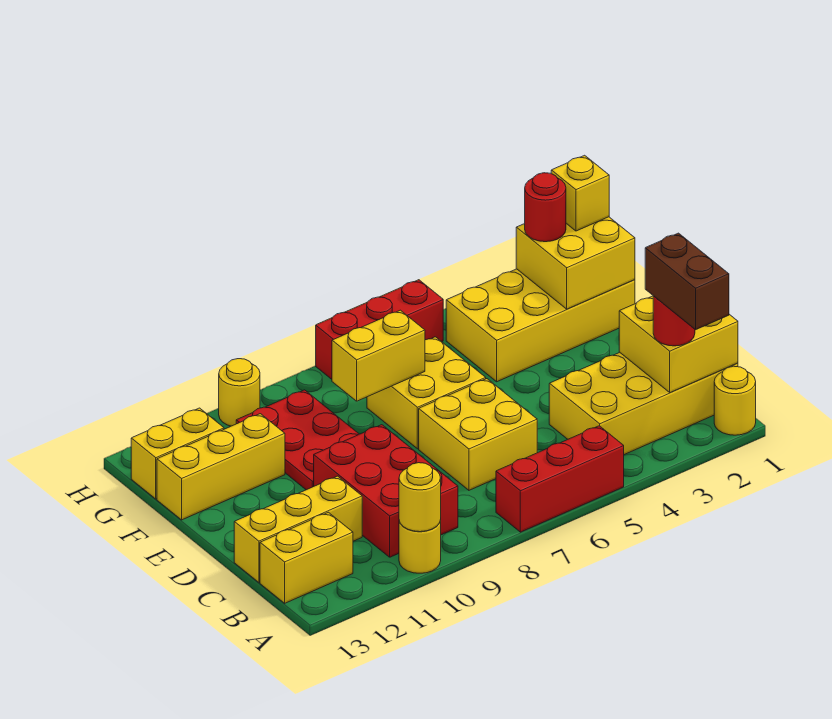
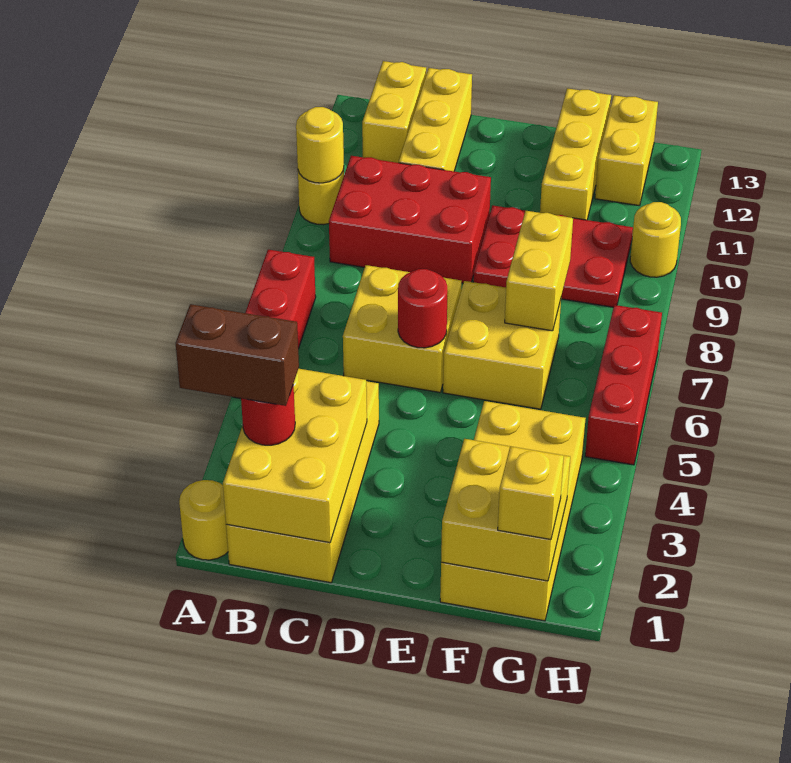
yellow brick B1:C2 level 2 -> yellow brick B1:C3 level 2
red round brick G2 level 3 -> red round brick D6 level 2

